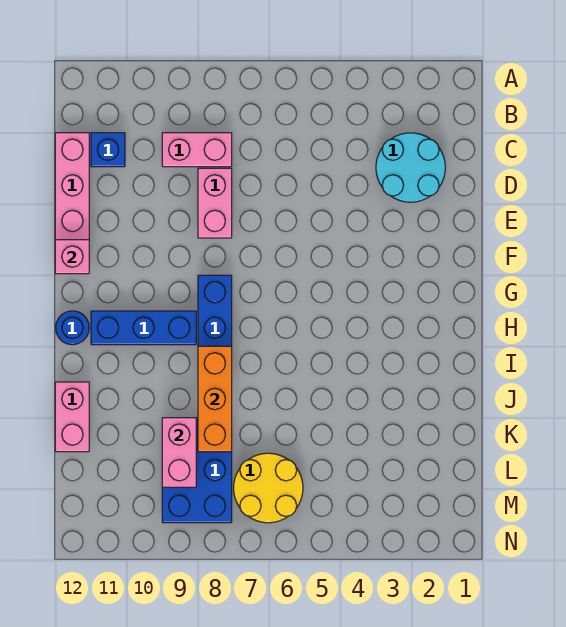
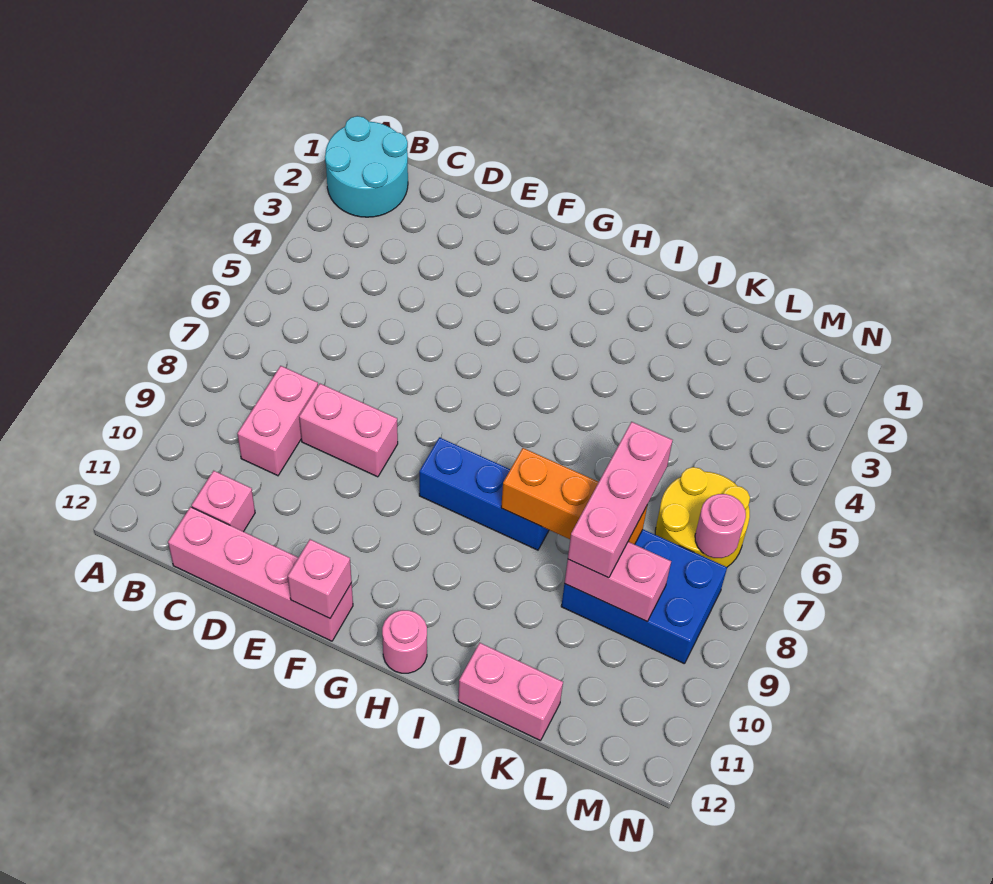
cyan round brick C2:D3 level 1 -> cyan round brick A1:B2 level 1
blue brick C11 level 1 -> pink brick C11 level 1
blue brick H9:H11 level 1 -> none
blue round brick H12 level 1 -> pink round brick H12 level 1
none -> pink brick K7:K9 level 3
none -> pink round brick M7 level 2

